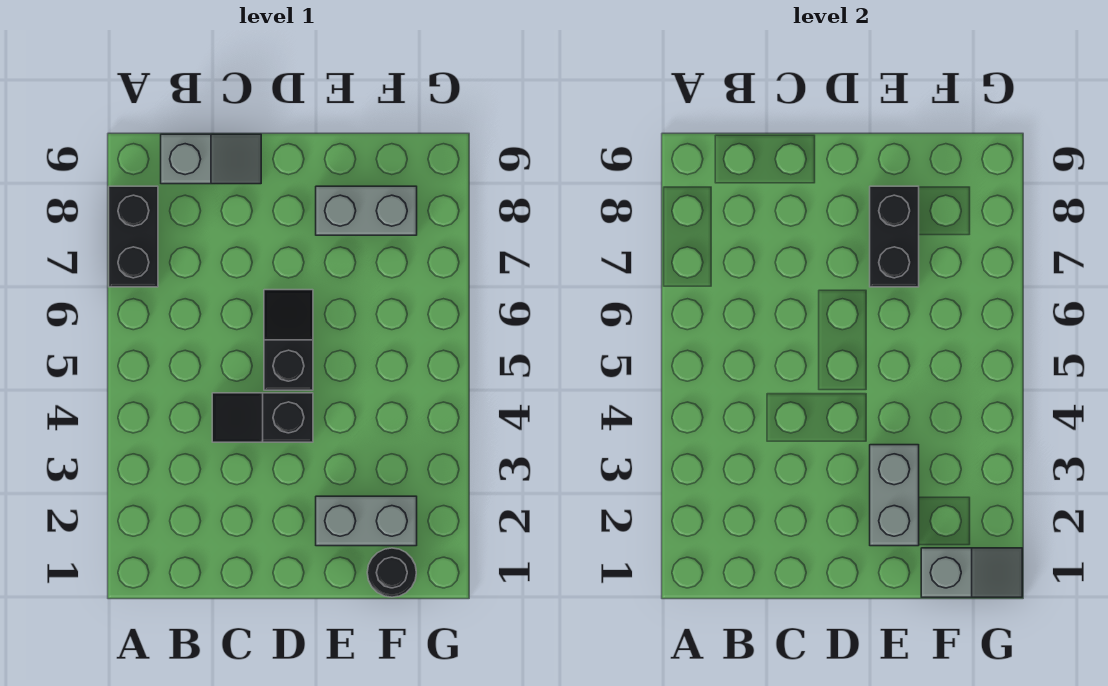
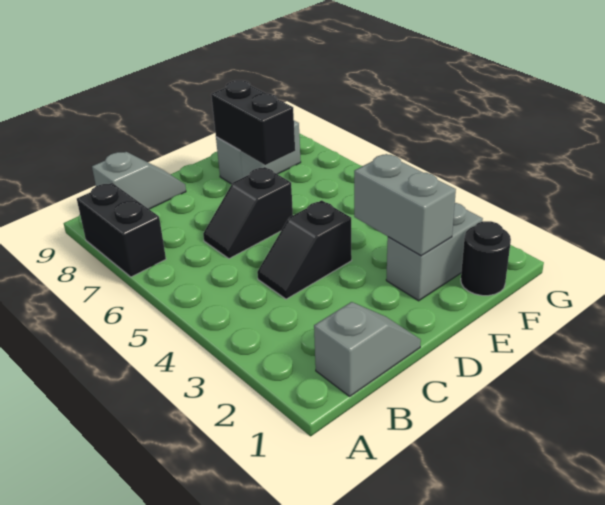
black slope D5:D6 level 1 top 5 -> black slope C6:D6 level 1 top D
grey slope F1:G1 level 2 top F -> grey slope B1:C1 level 1 top B

